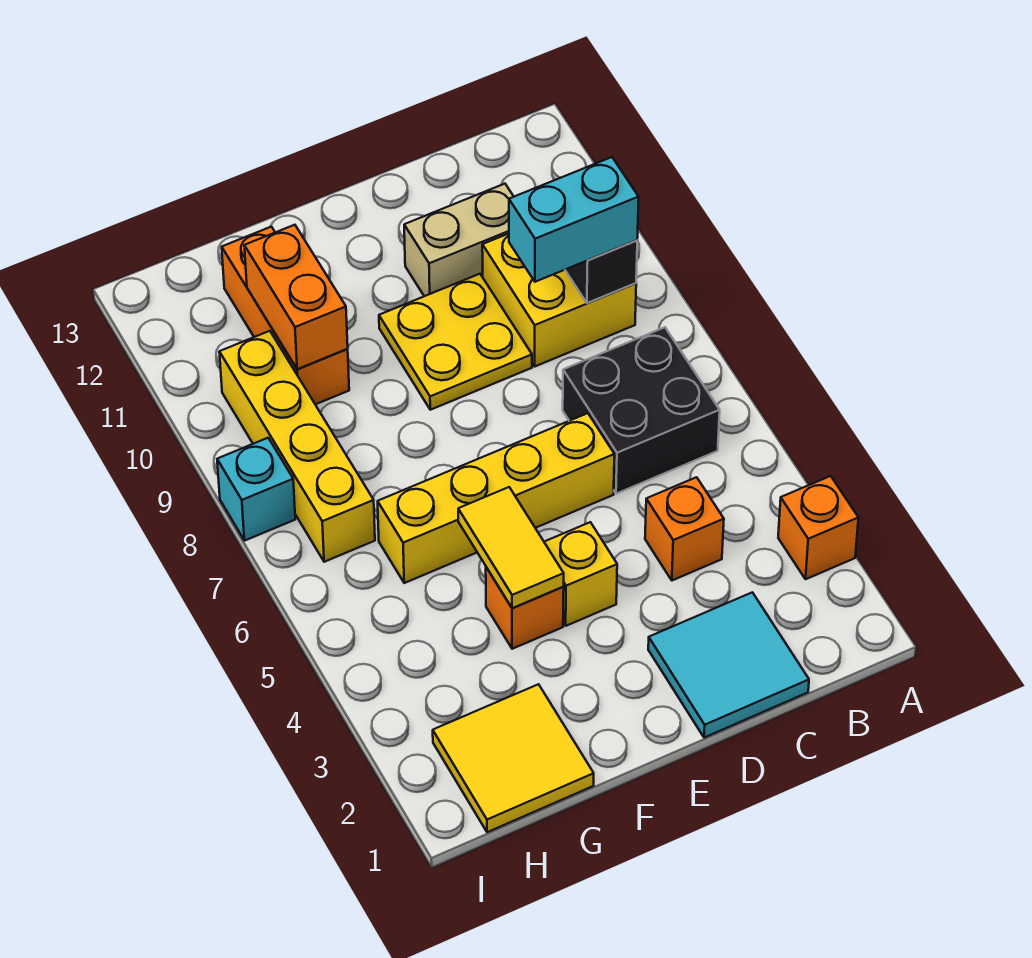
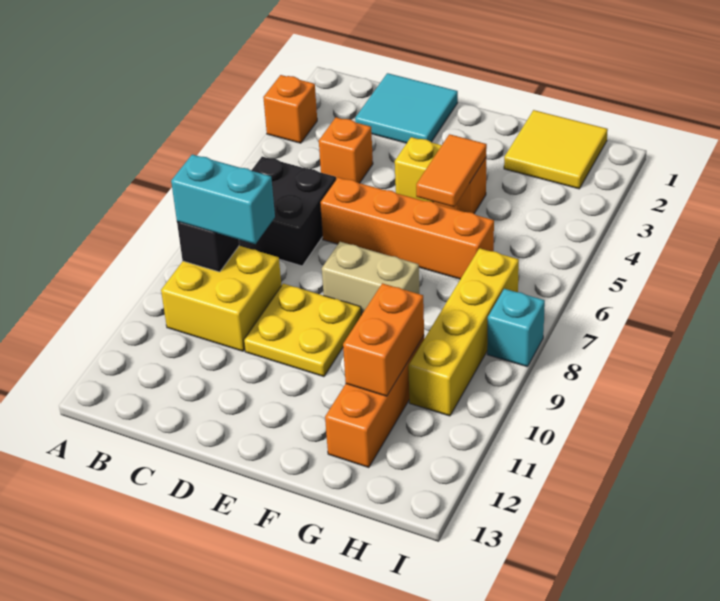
tan brick C11:D11 level 1 -> tan brick E8:F8 level 1
yellow brick D6:G6 level 1 -> orange brick D6:G6 level 1
yellow tile F4:F5 level 2 -> orange tile F4:F5 level 2

